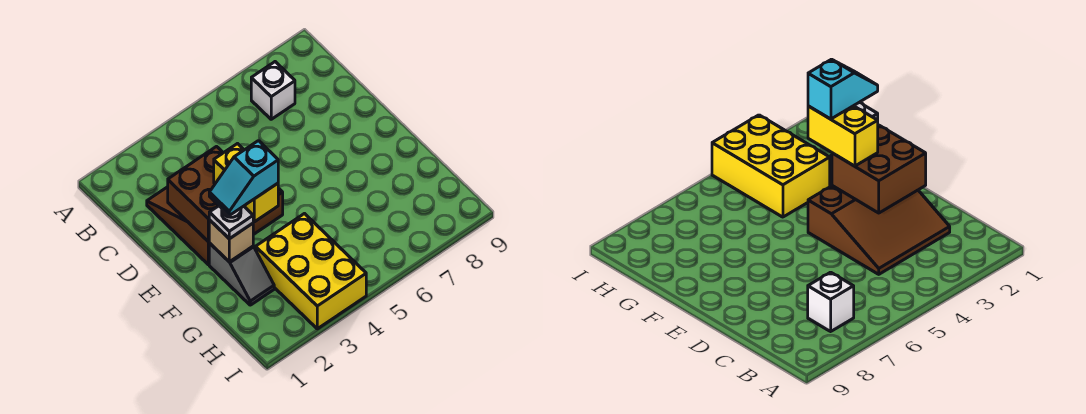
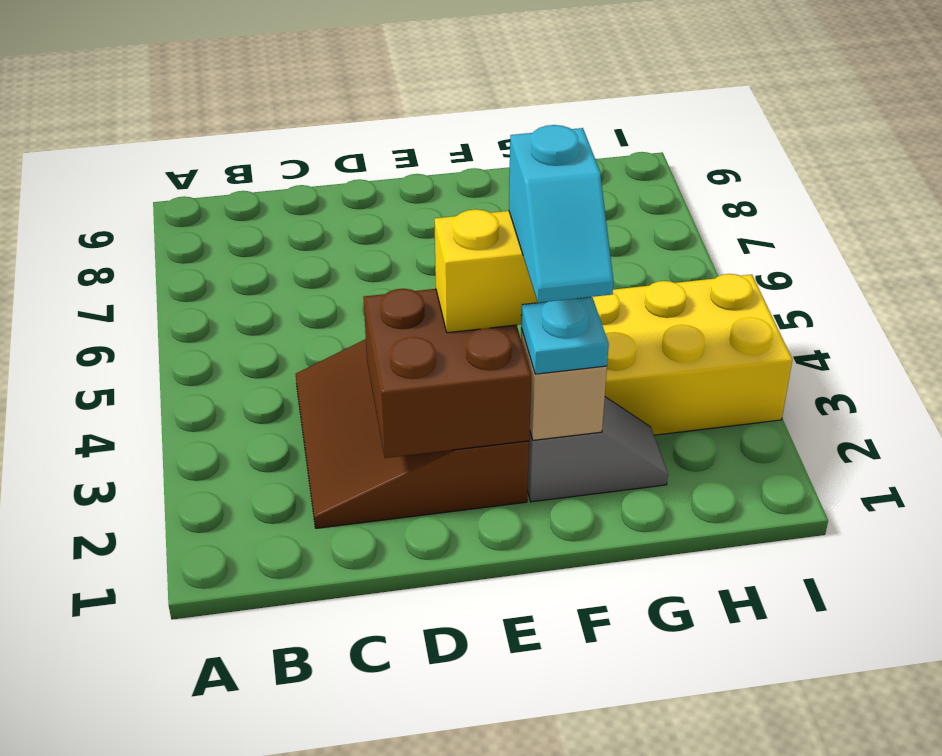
white brick B7 level 1 -> none
white plate F2 level 3 -> cyan plate F2 level 3

